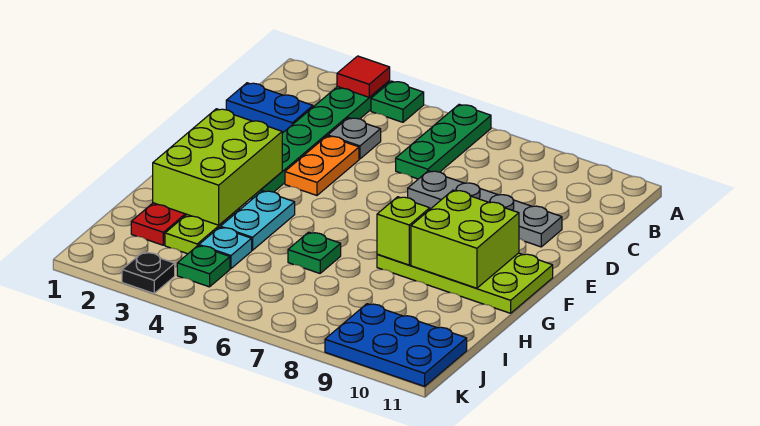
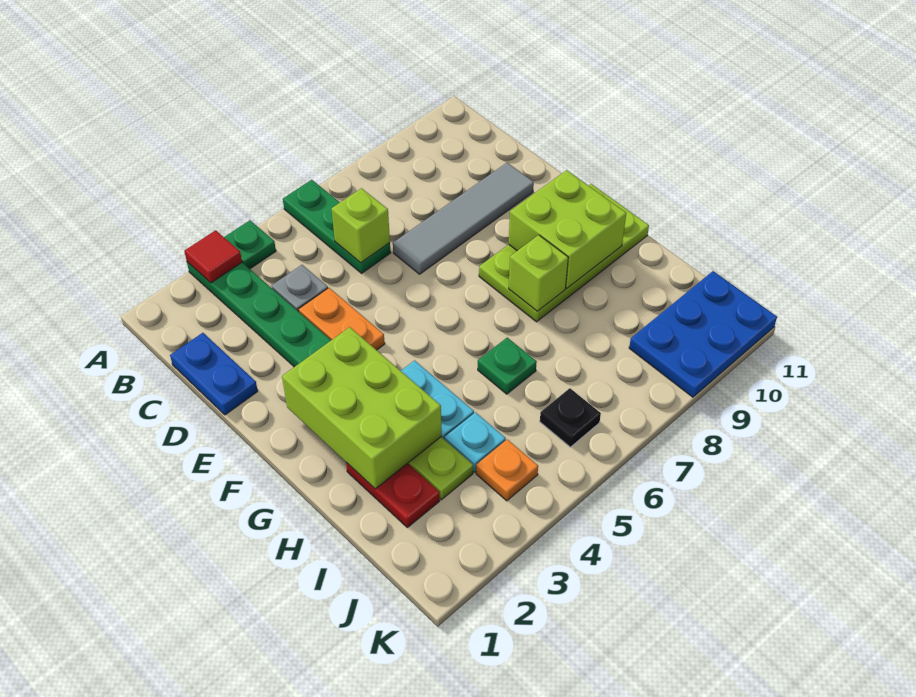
blue plate C1:C2 level 1 -> blue plate C1:D1 level 1
none -> lime brick C6 level 2
grey plate D7:D10 level 1 -> grey tile D7:D10 level 1
green plate J4 level 1 -> orange plate J4 level 1
black plate K3 level 1 -> black plate J6 level 1

